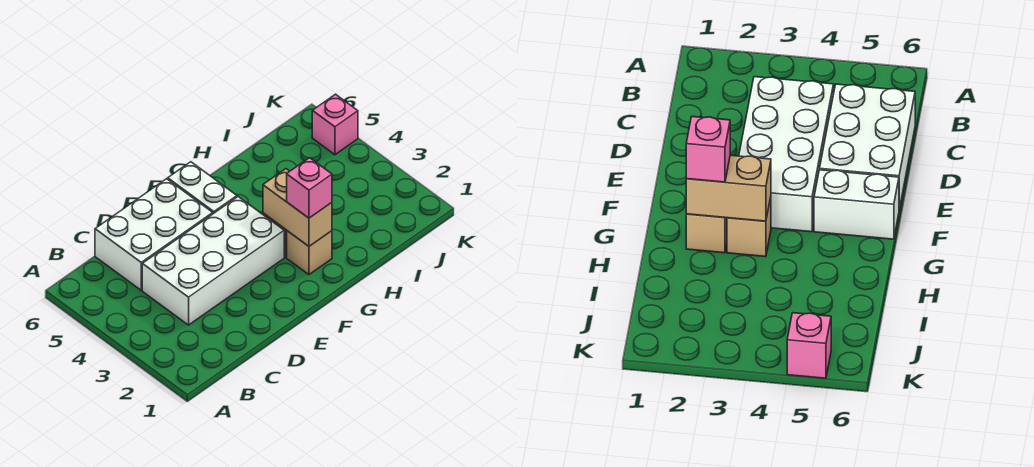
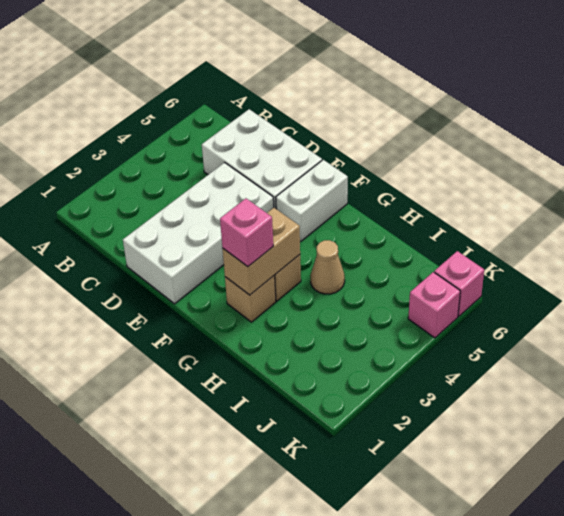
white brick C3:F4 level 1 -> white brick D1:E4 level 1
none -> tan cone H4 level 1
none -> pink brick K6 level 1

